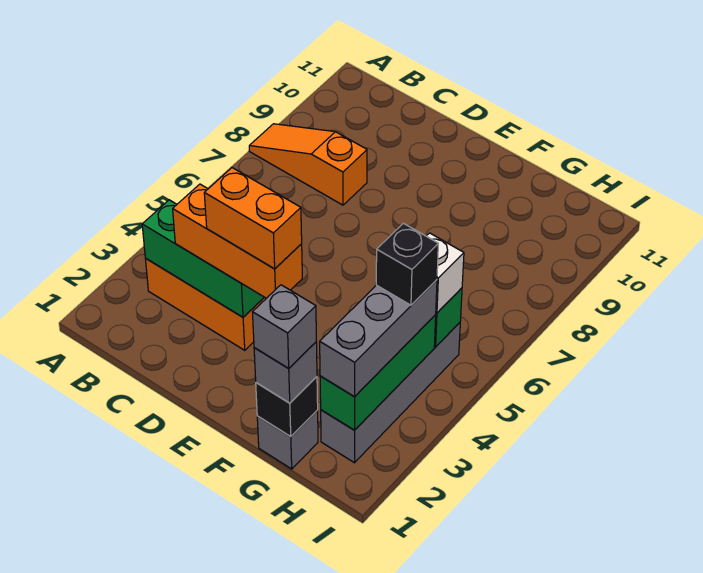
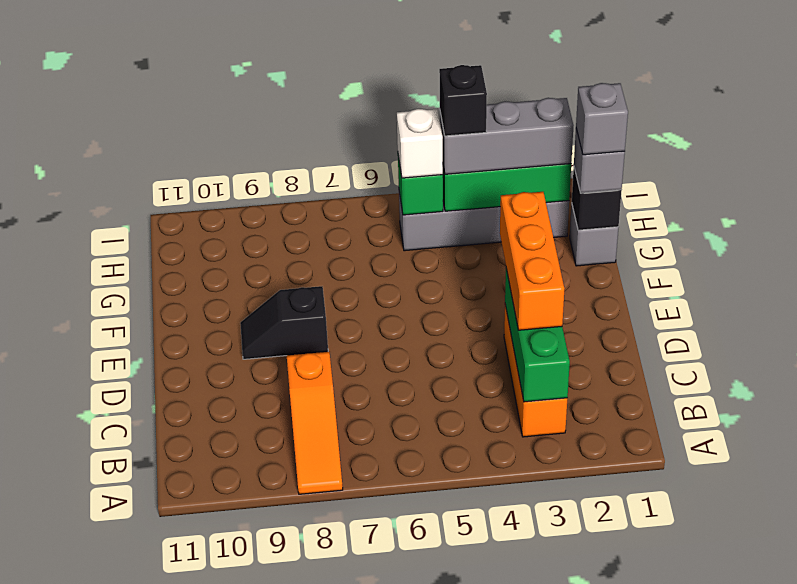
orange brick D3:E3 level 4 -> none
none -> black slope E8:E9 level 1 top 8

